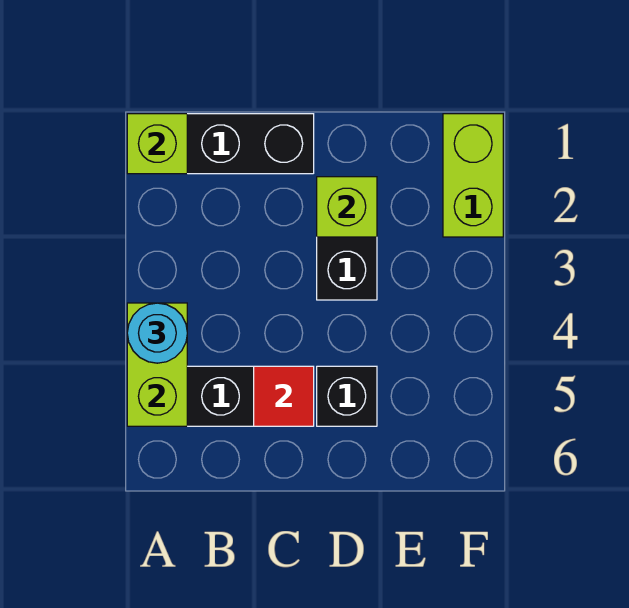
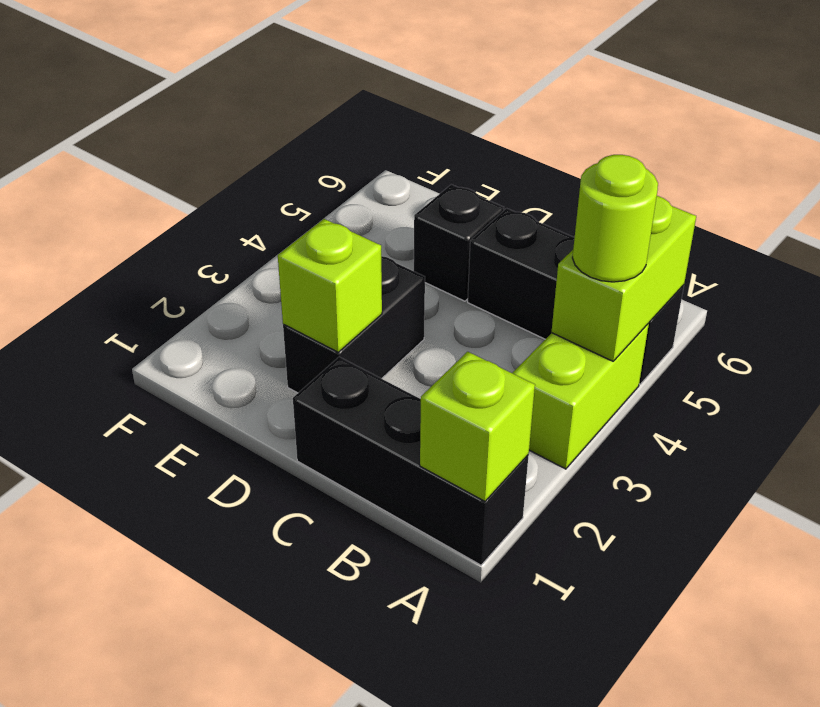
cyan round brick A4 level 3 -> lime round brick A4 level 3
red tile C5 level 2 -> none
lime brick F1:F2 level 1 -> lime brick A3:A4 level 1

